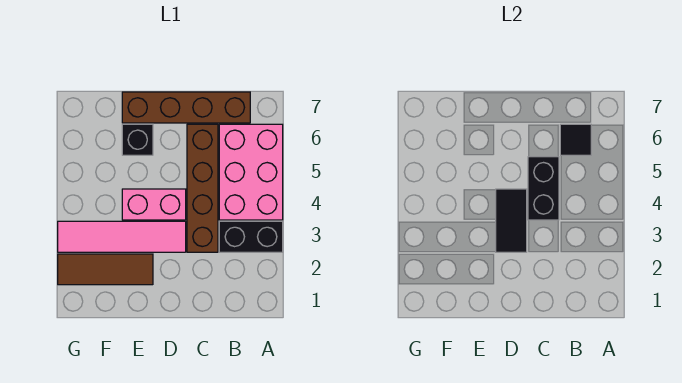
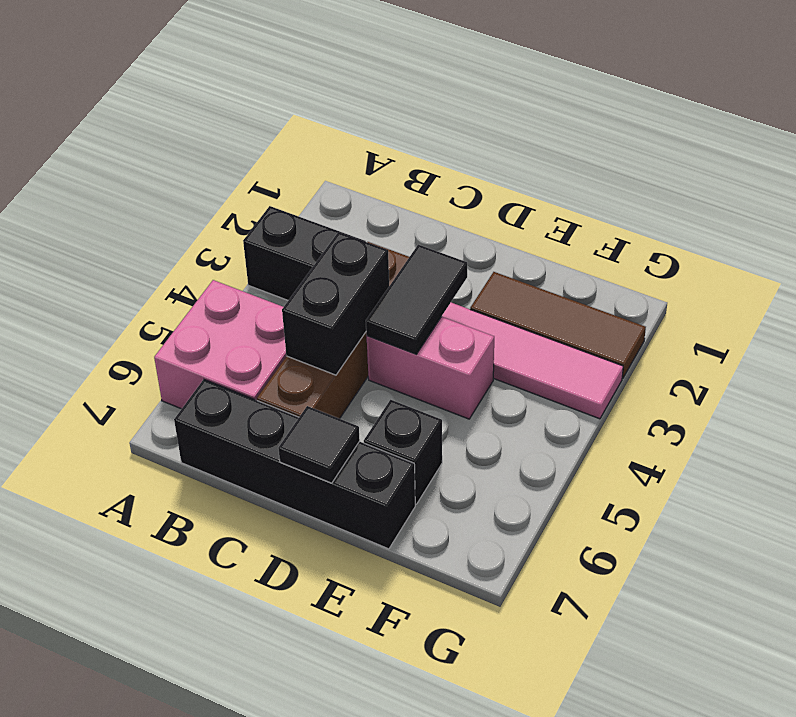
pink brick A4:B6 level 1 -> pink brick A5:B6 level 1
black tile B6 level 2 -> black tile D7 level 2
brown brick B7:E7 level 1 -> black brick B7:E7 level 1

